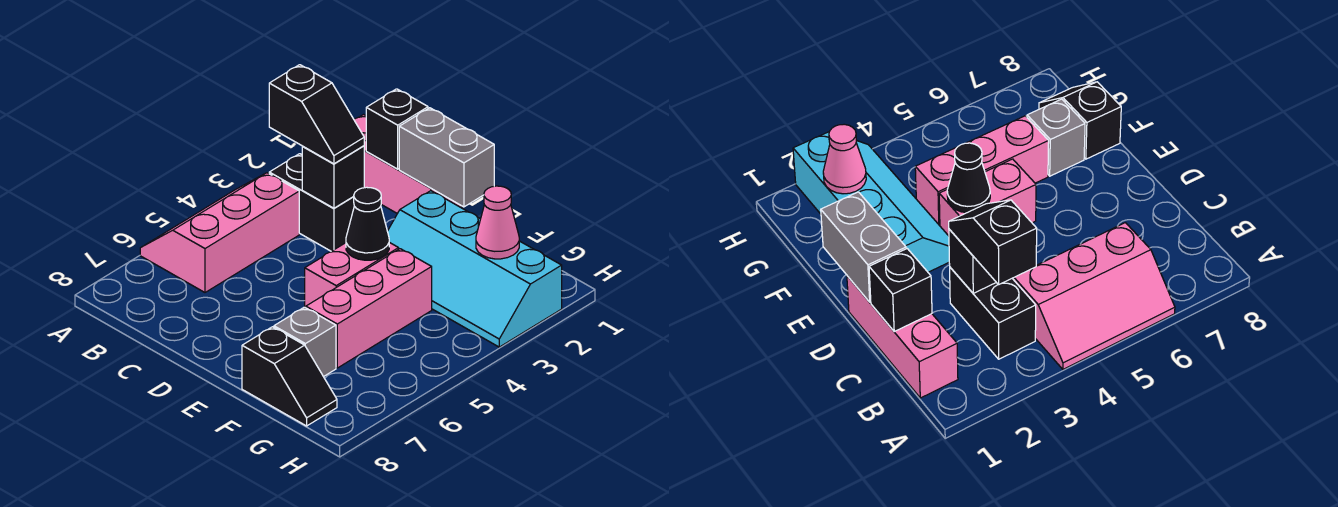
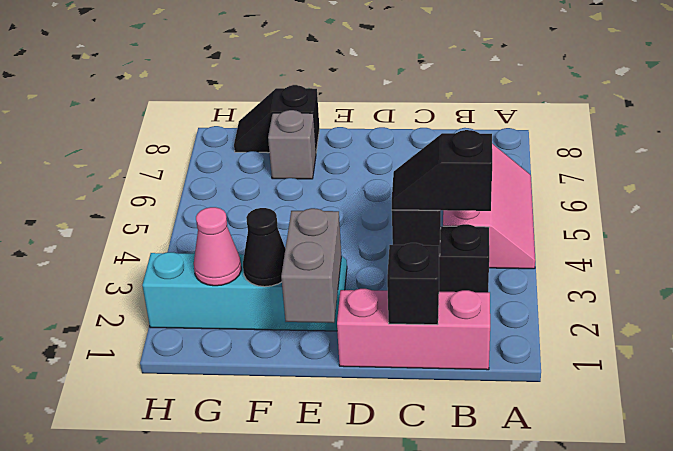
grey brick D1:E1 level 2 -> grey brick E1:E2 level 2
pink brick E4:E5 level 1 -> none
black cone E4 level 2 -> black cone F2 level 2
pink brick F4:F6 level 1 -> none

